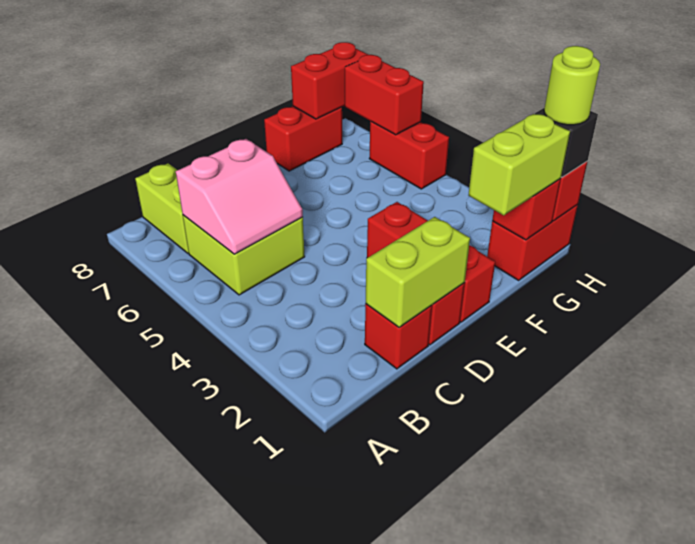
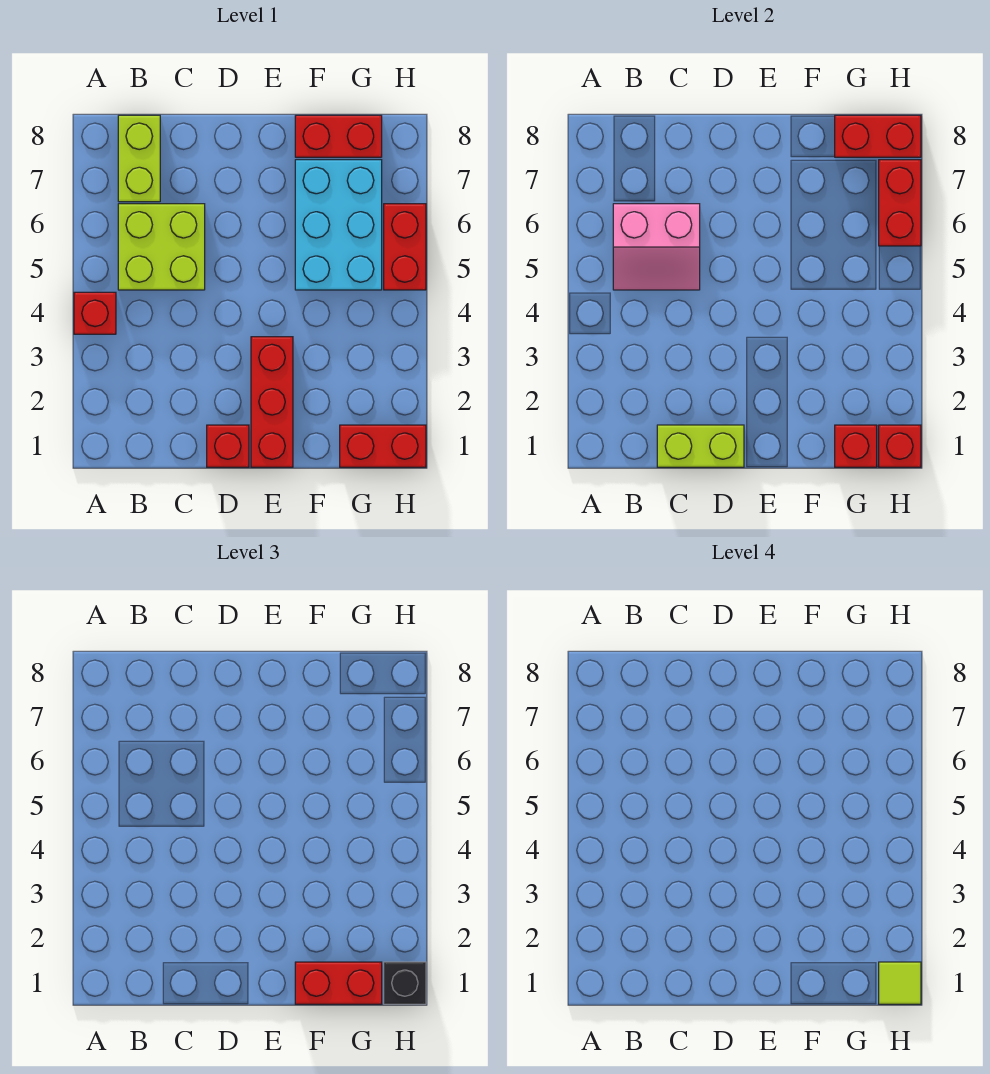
red brick C1 level 1 -> red brick A4 level 1
lime brick F1:G1 level 3 -> red brick F1:G1 level 3
none -> cyan brick F5:G7 level 1
lime round brick H1 level 4 -> lime tile H1 level 4

